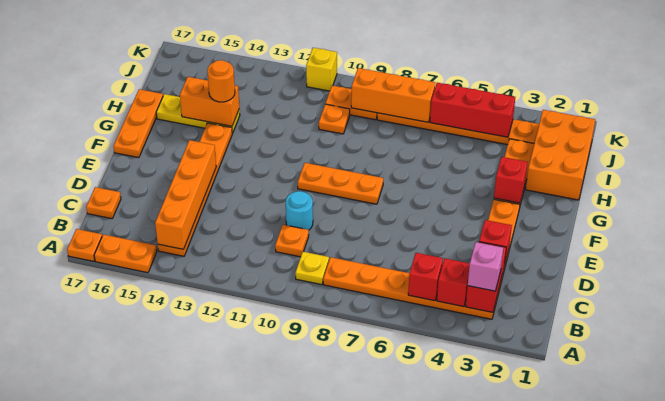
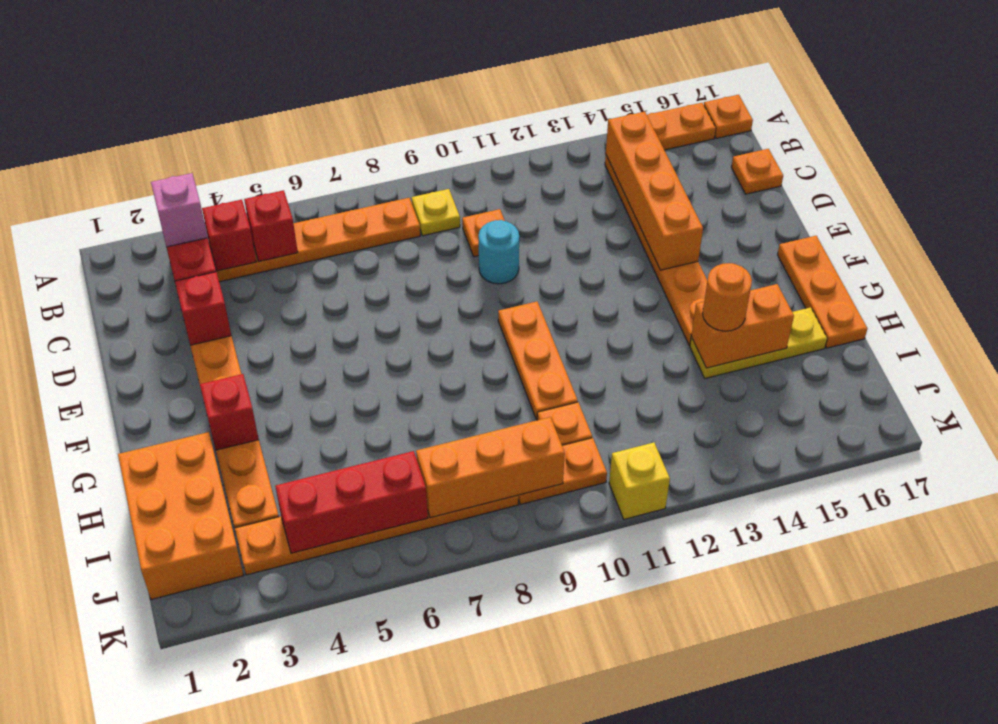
orange plate F8:F10 level 1 -> orange plate F10:H10 level 1

